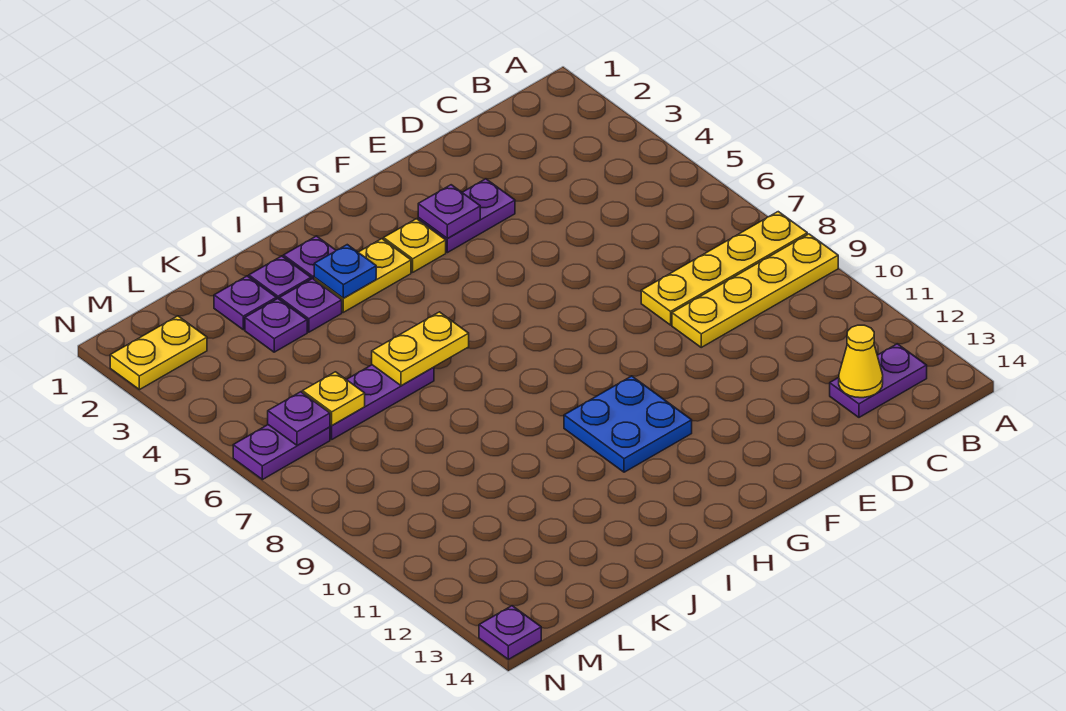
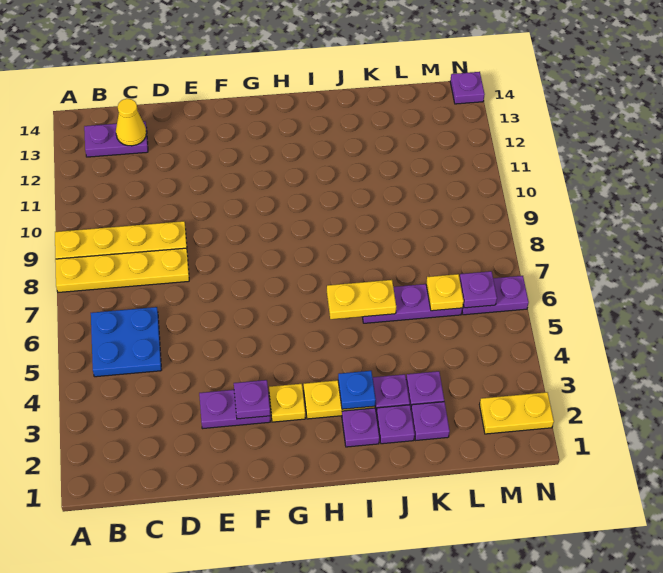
blue plate G10:H11 level 1 -> blue plate B5:C6 level 1

